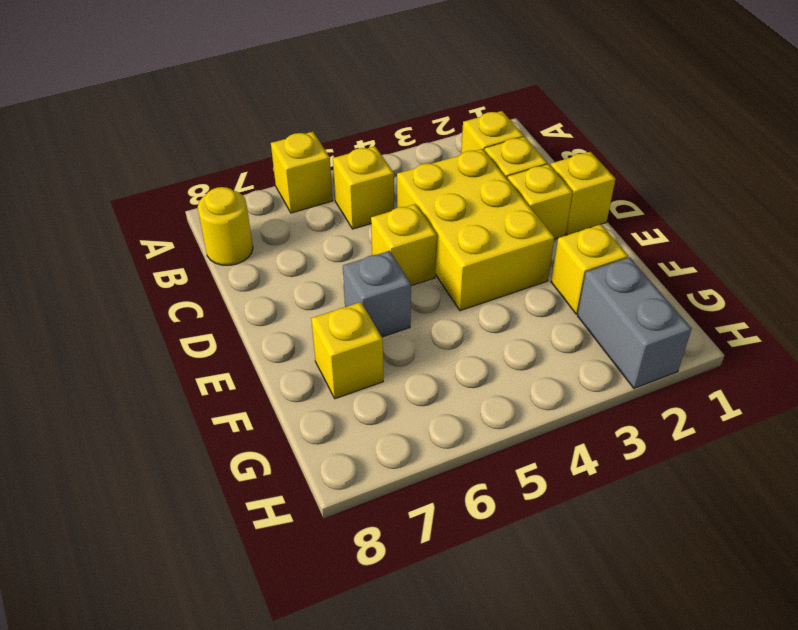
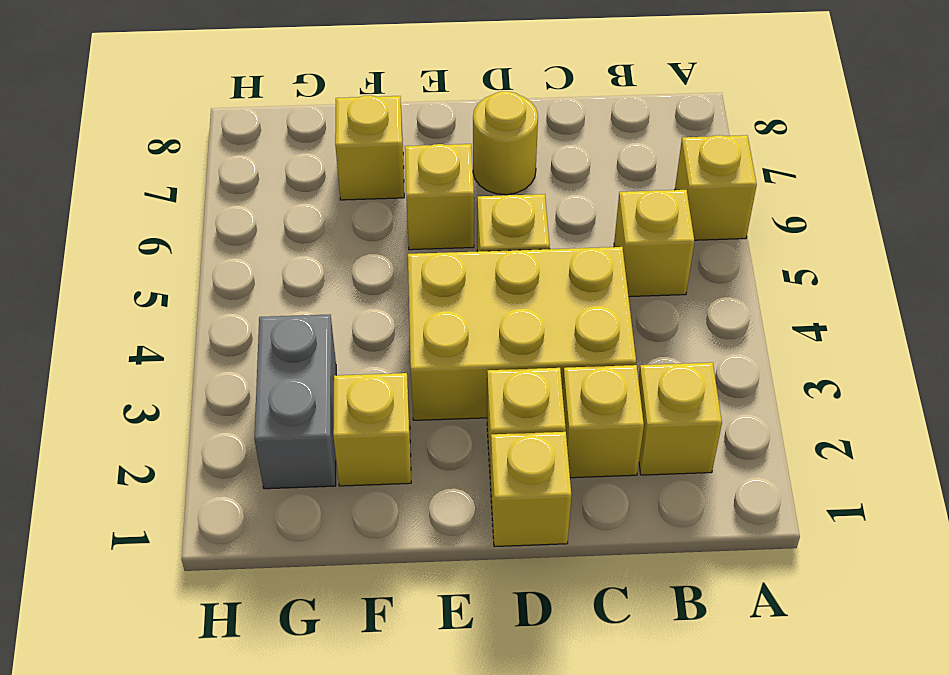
yellow round brick B8 level 1 -> yellow round brick D7 level 1
grey brick E6 level 1 -> yellow brick E6 level 1
grey brick G2:H2 level 1 -> grey brick G2:G3 level 1

